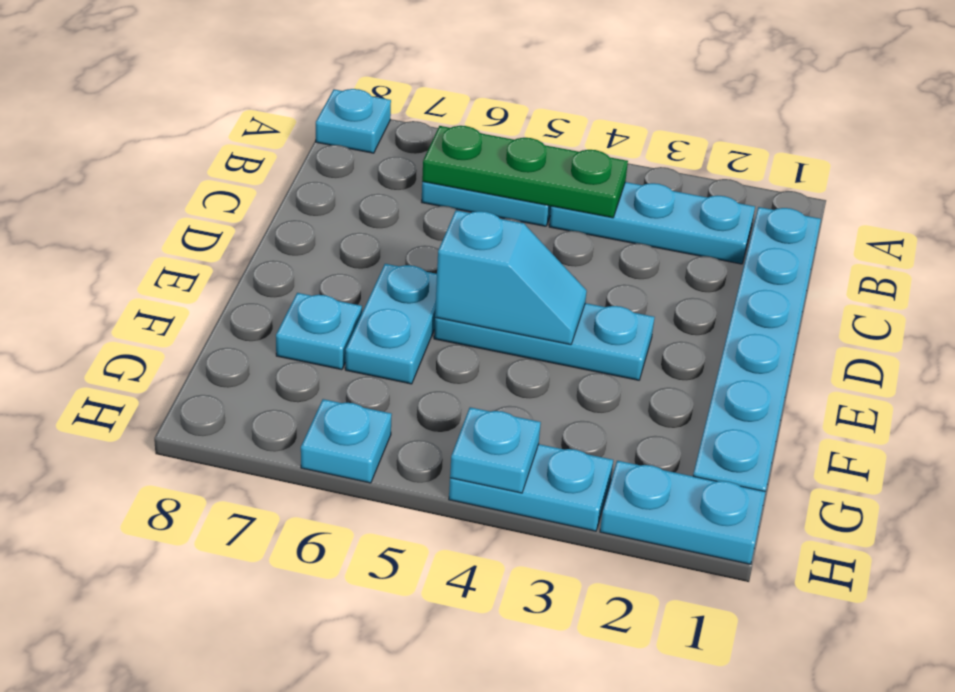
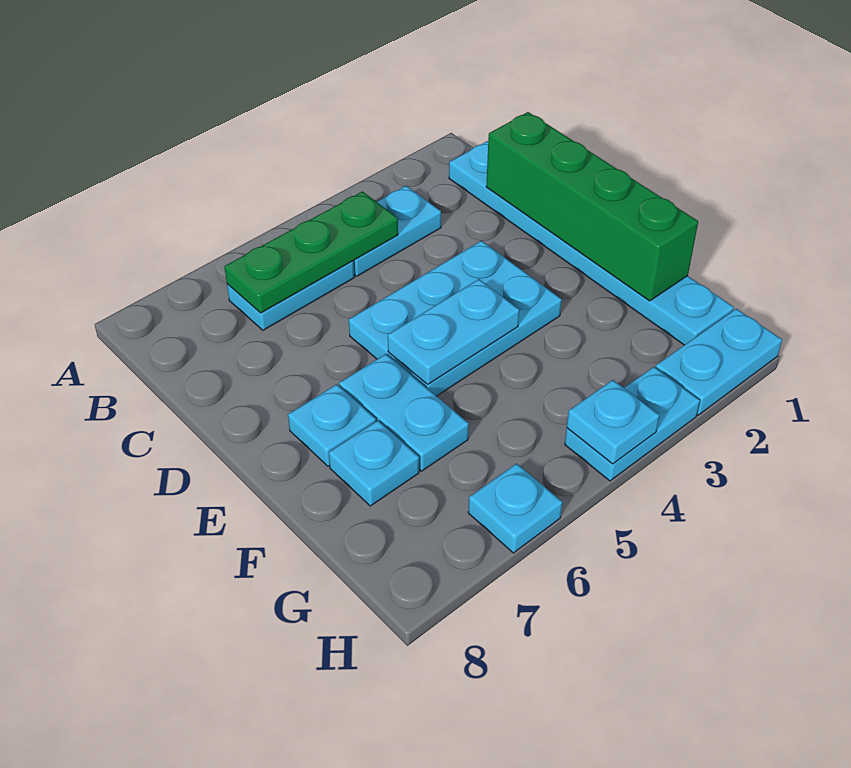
cyan plate A8 level 1 -> cyan plate E7 level 1
cyan plate B2:B4 level 1 -> cyan plate B3:B4 level 1
none -> green brick C1:F1 level 2
cyan plate E3:E5 level 1 -> cyan plate D3:E5 level 1
cyan slope E4:E5 level 2 top 5 -> cyan plate E4:E5 level 2

